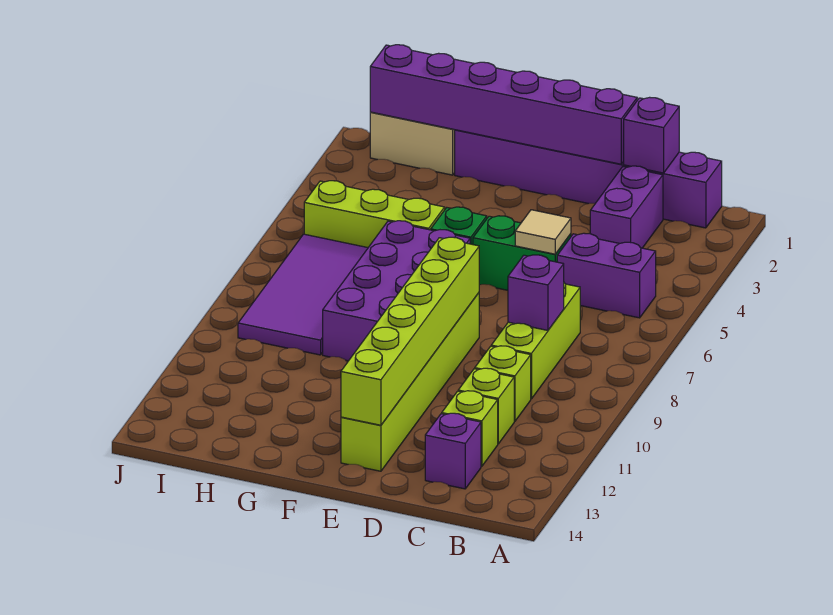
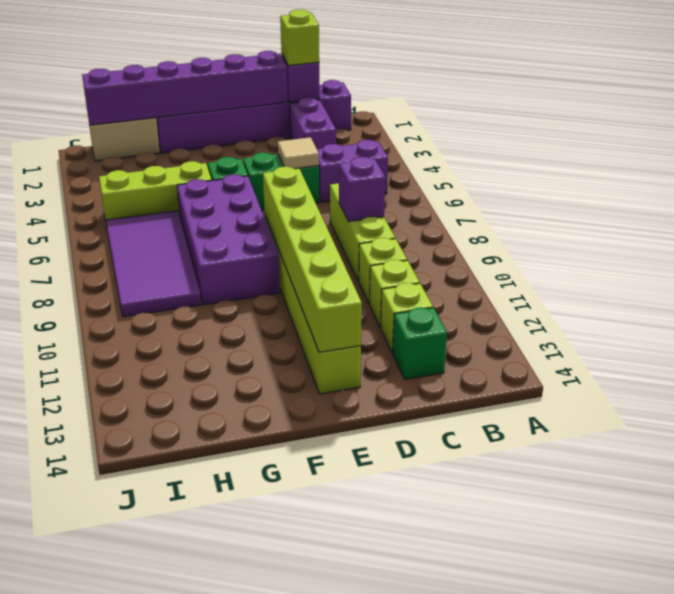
none -> lime brick C1 level 3
purple brick C13 level 1 -> green brick C13 level 1

